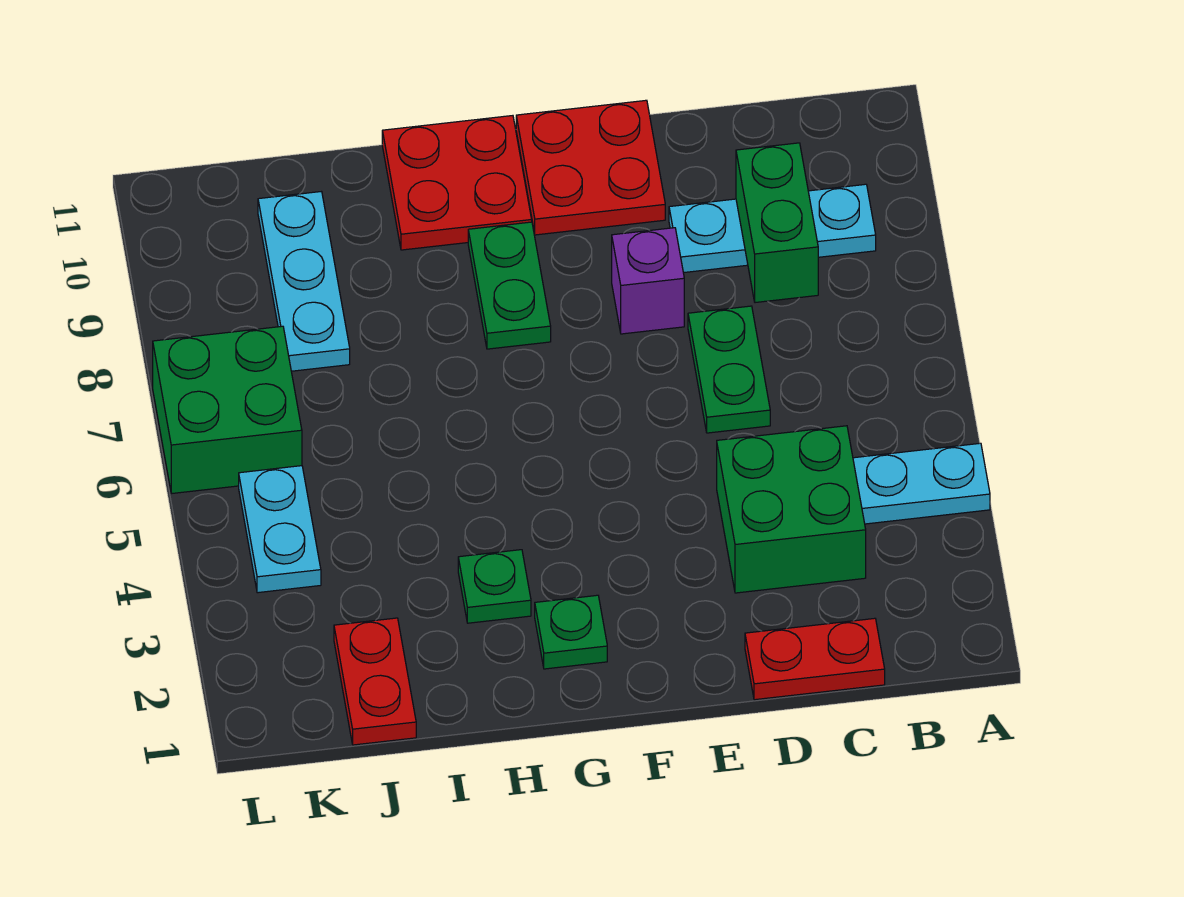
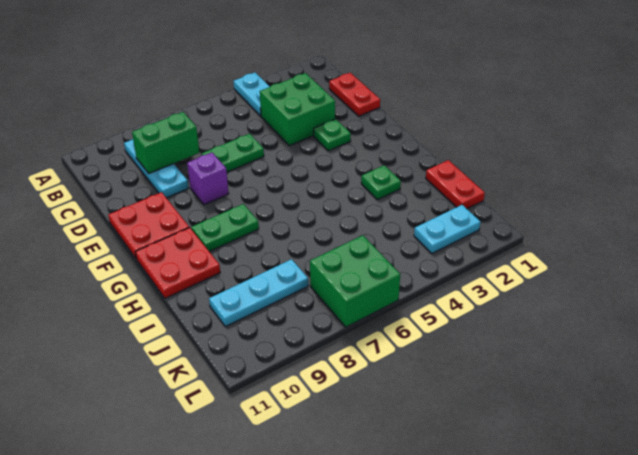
green plate G2 level 1 -> green plate E3 level 1
red plate J1:J2 level 1 -> red plate I1:J1 level 1
cyan plate K4:K5 level 1 -> cyan plate K2:K3 level 1

